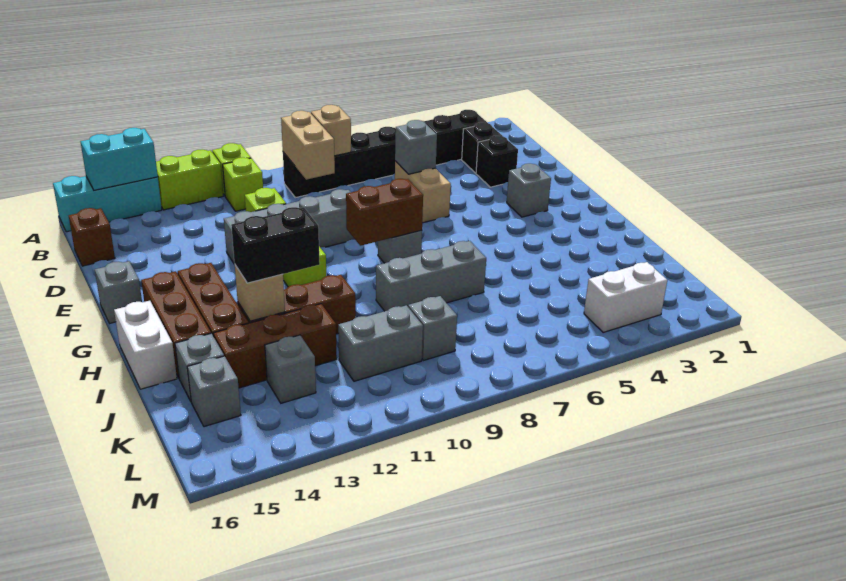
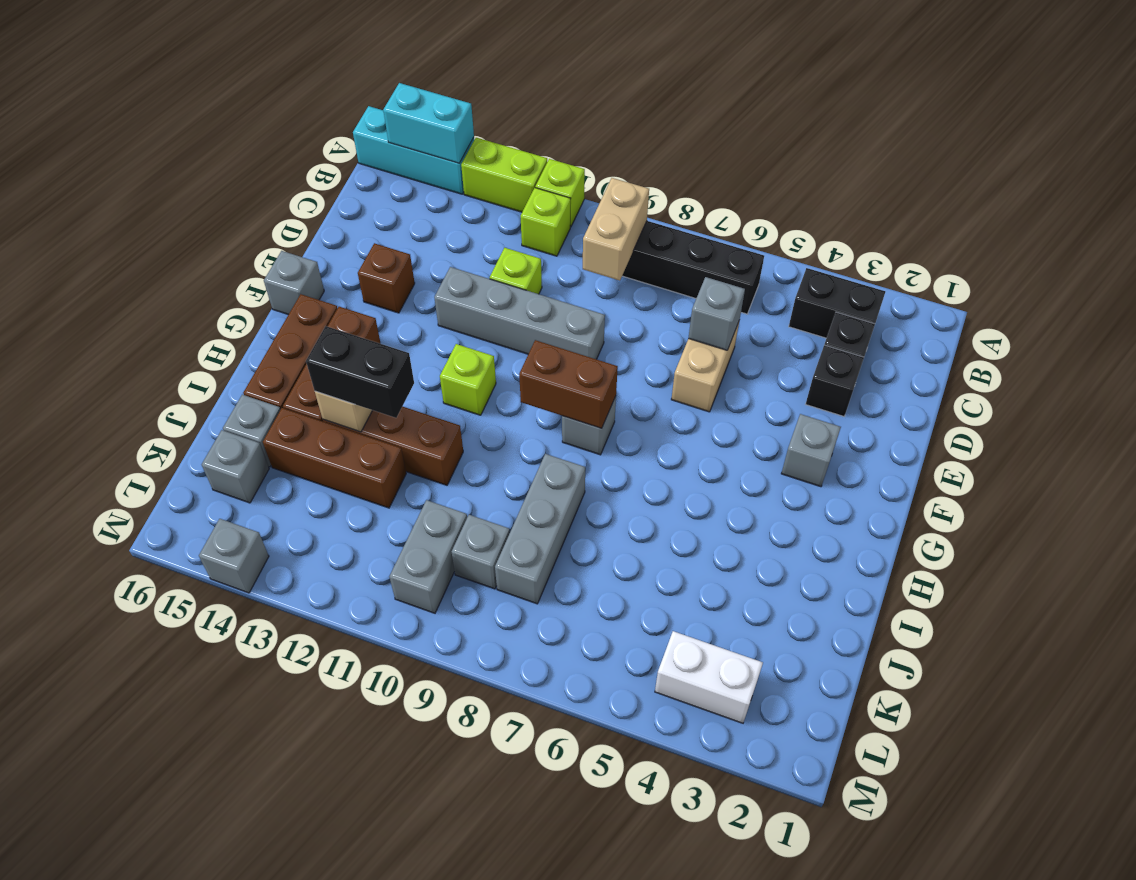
tan brick B8 level 2 -> none
brown brick C16 level 1 -> brown brick E14 level 1
white brick H16:I16 level 1 -> none
grey brick I7:I9 level 1 -> grey brick I8:K8 level 1
grey brick K10:K11 level 1 -> grey brick K10:L10 level 1
grey brick K13 level 1 -> grey brick M14 level 1

